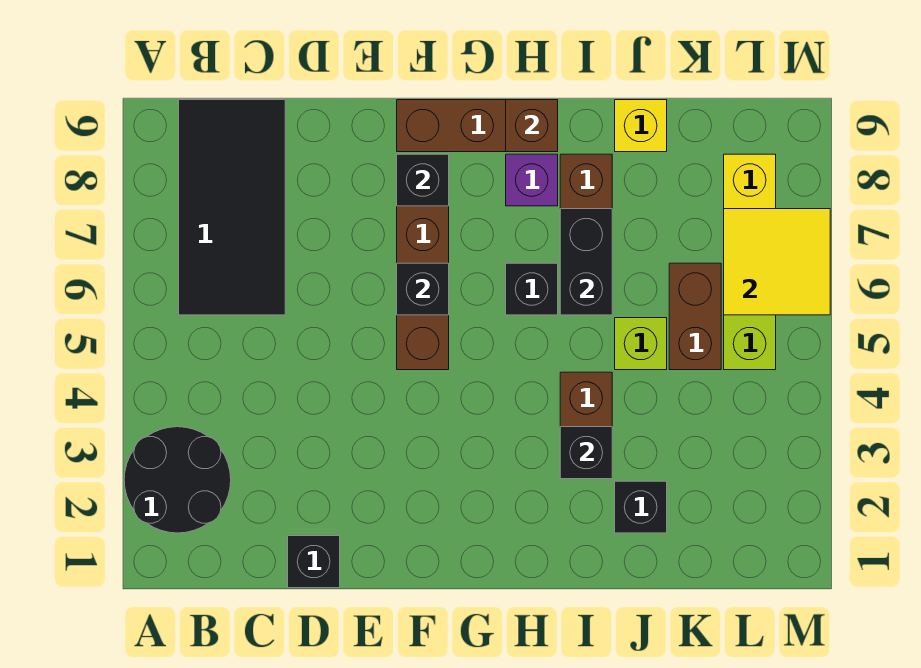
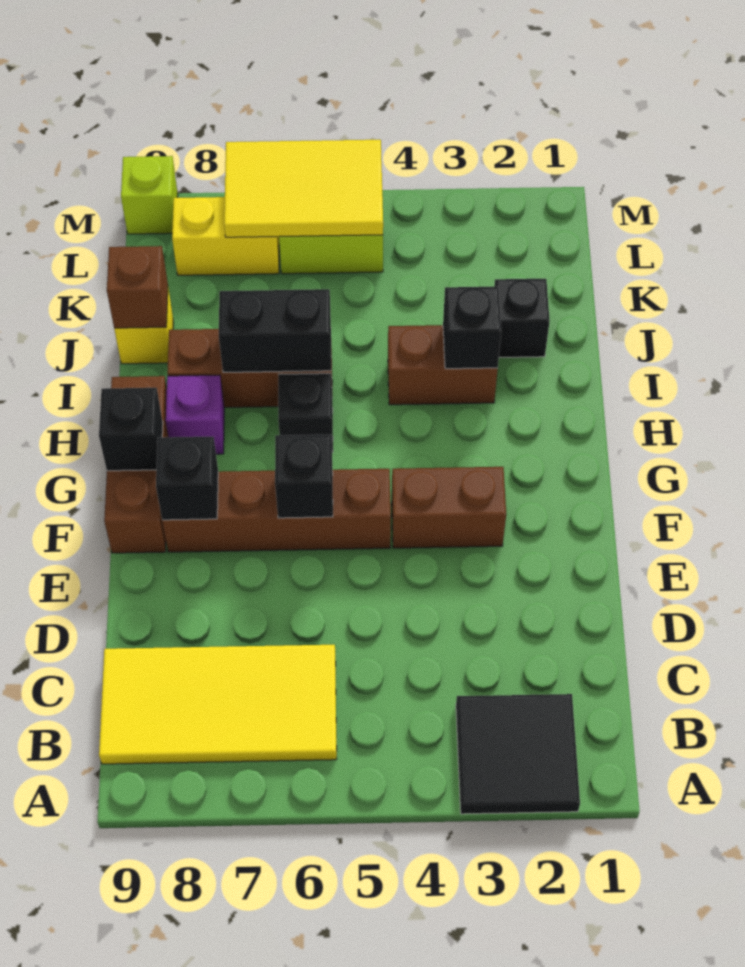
black round brick A2:B3 level 1 -> black tile A2:B3 level 1
black tile B6:C9 level 1 -> yellow tile B6:C9 level 1
black brick D1 level 1 -> black brick G9 level 2
brown brick H9 level 2 -> brown brick J9 level 2
lime brick J5 level 1 -> lime brick M9 level 1
brown brick K5:K6 level 1 -> brown brick F3:F4 level 1
yellow tile L6:M7 level 2 -> yellow tile L5:M7 level 2

